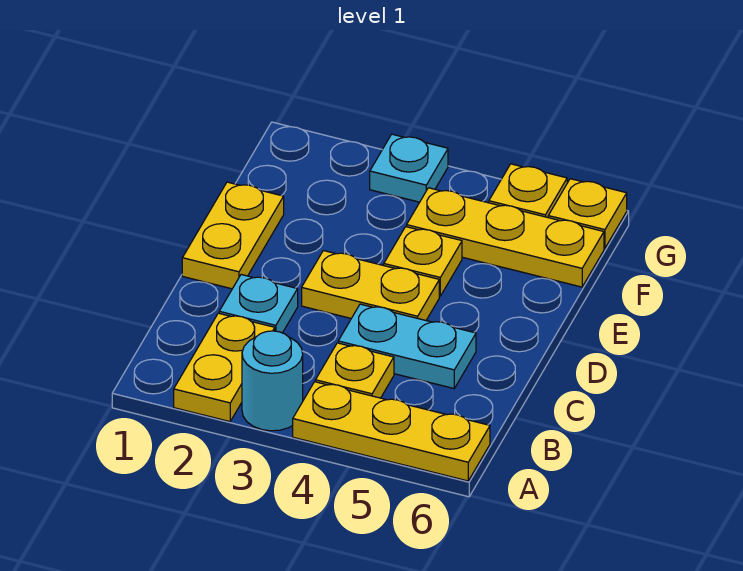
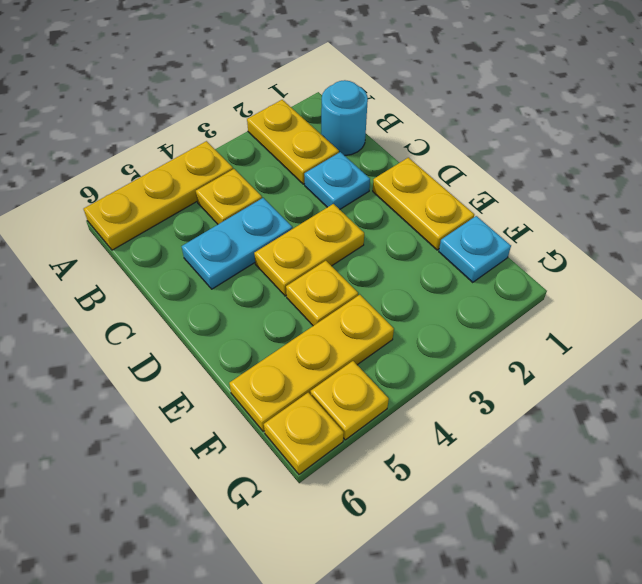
cyan round brick A3 level 1 -> cyan round brick B1 level 1
cyan plate G3 level 1 -> cyan plate F1 level 1

